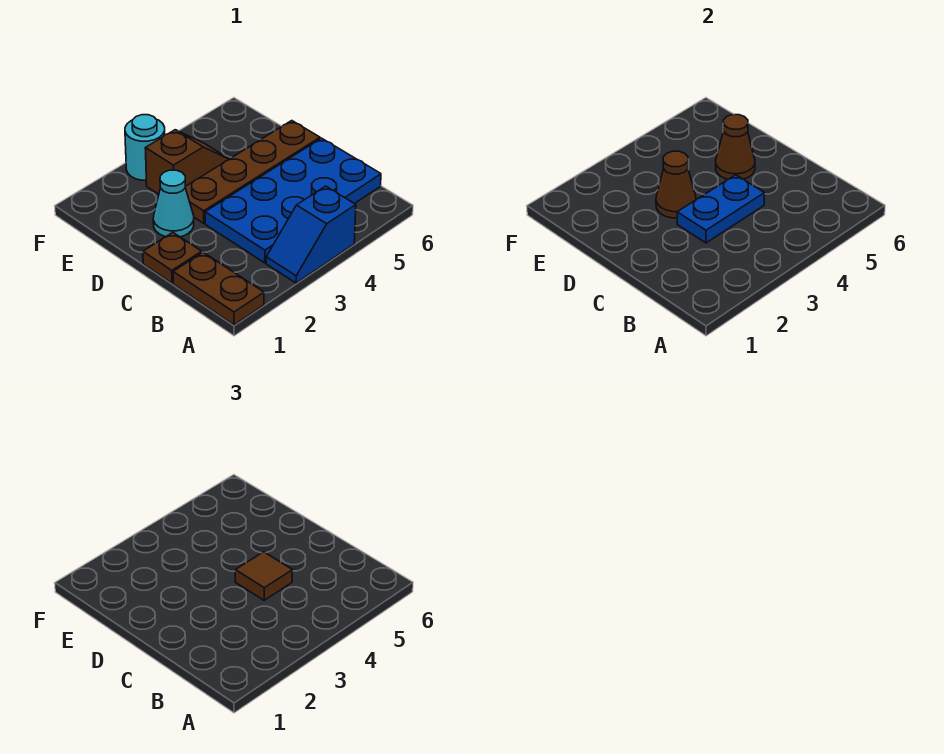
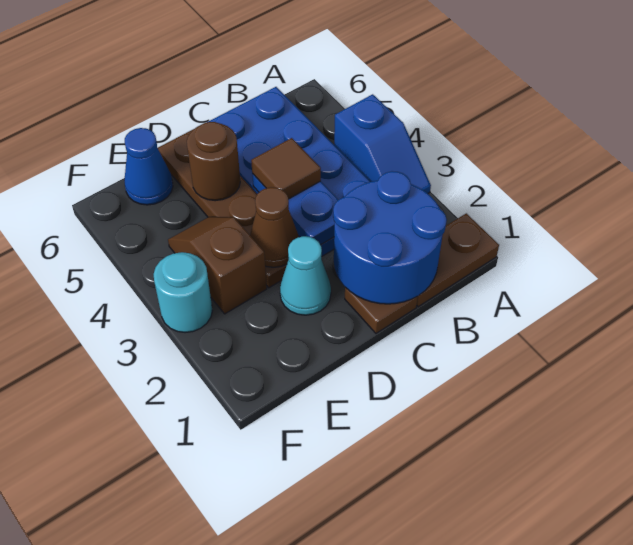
none -> blue round brick B1:C2 level 2
brown cone D5 level 2 -> brown round brick D5 level 2
none -> blue cone E6 level 1

